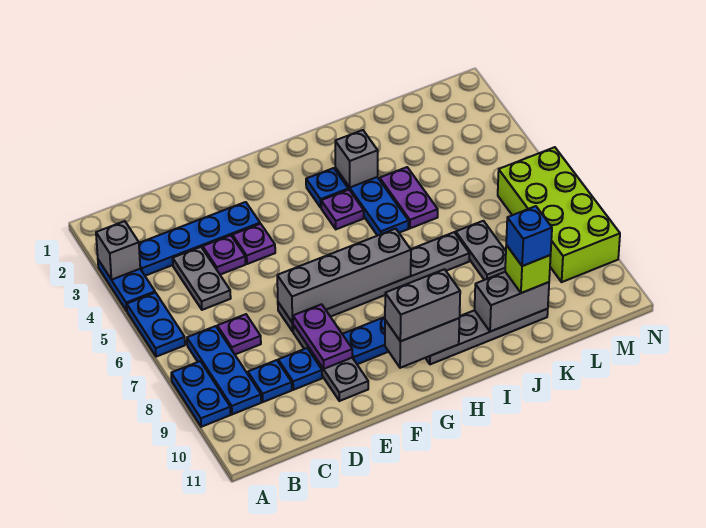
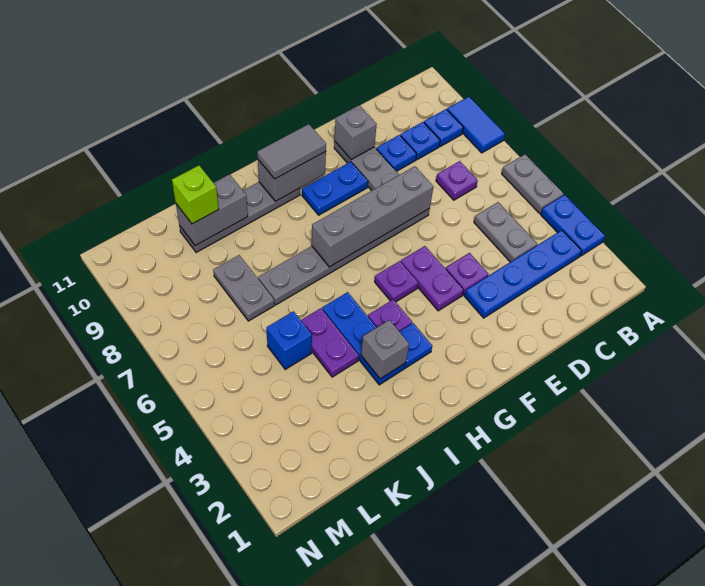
grey brick A3 level 2 -> grey brick E10 level 2
blue plate A5:A6 level 1 -> grey plate A5:A6 level 1
blue plate A8:A9 level 1 -> blue tile A8:A9 level 1
blue plate B7:B9 level 1 -> blue plate B9 level 1
purple plate D4 level 1 -> purple plate G5 level 1
purple plate E8:E9 level 2 -> purple plate F4:F5 level 1
grey brick G10:H10 level 3 -> grey tile G10:H10 level 3
blue brick K10 level 4 -> blue brick K5 level 1
lime brick M6:N9 level 1 -> none

